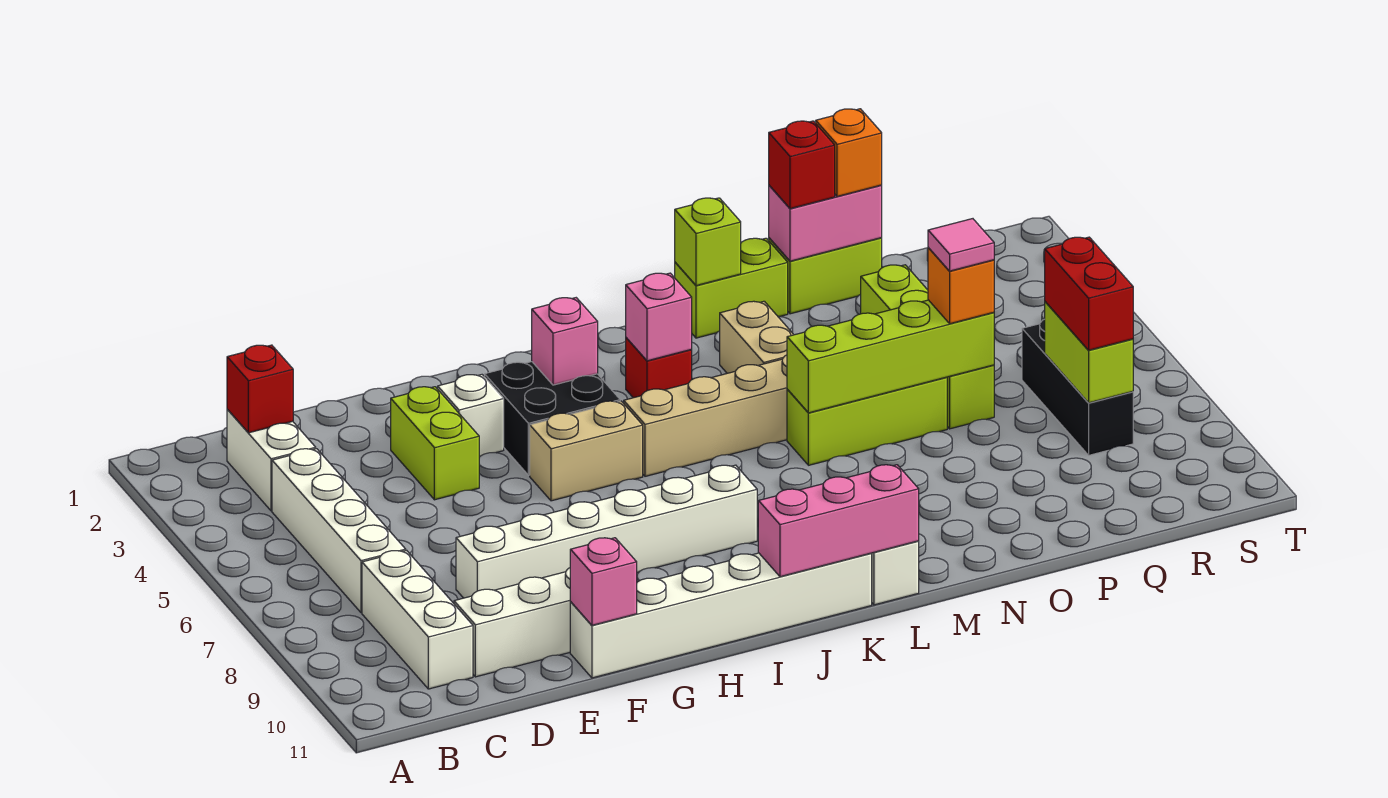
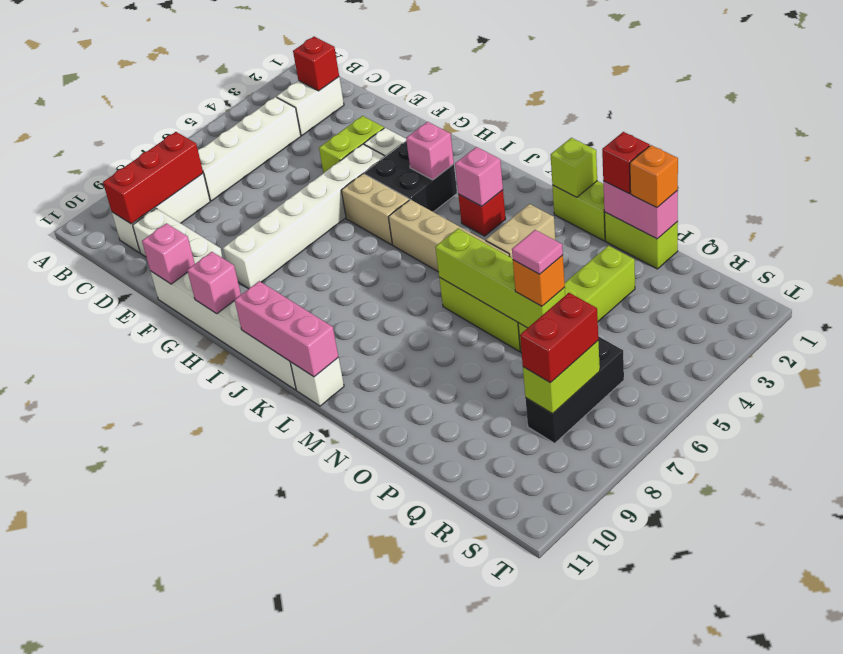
none -> red brick C8:C10 level 2
white brick E8:J8 level 1 -> white brick G4:G9 level 1
none -> pink brick H11 level 2

